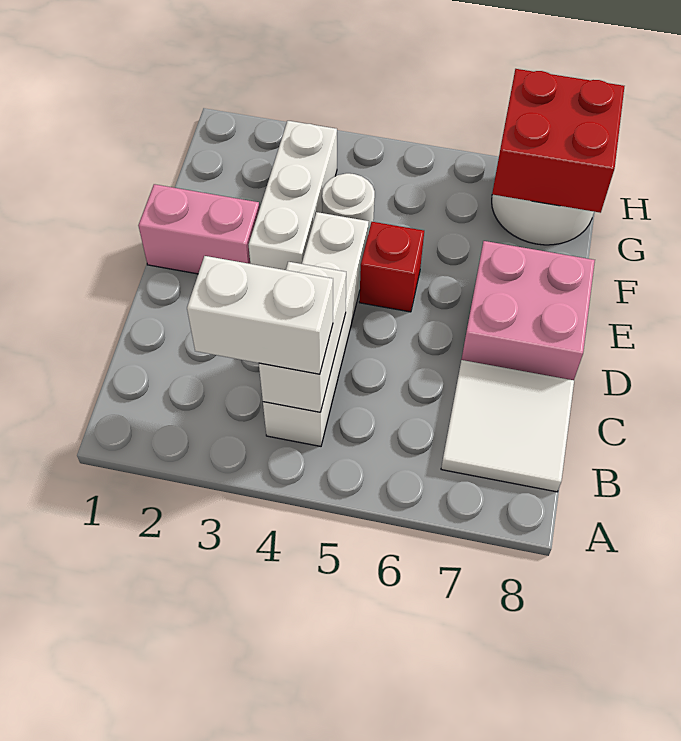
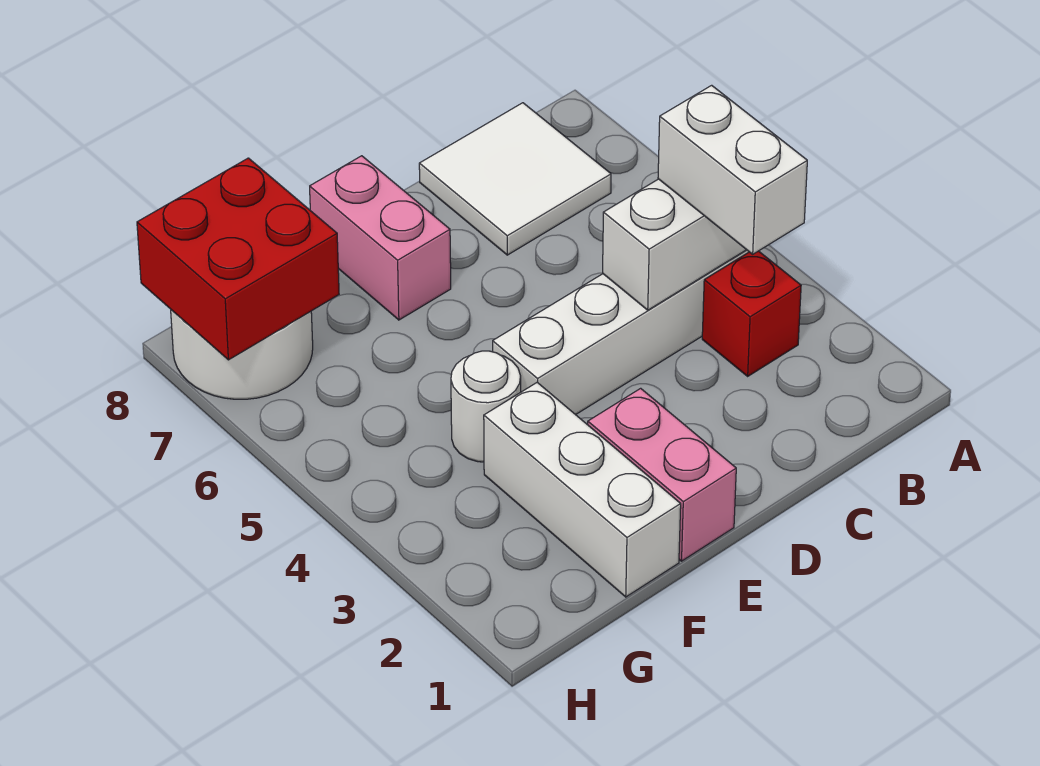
pink brick D7:E8 level 1 -> pink brick E7:E8 level 1
white brick E3:G3 level 1 -> white brick F1:F3 level 1
red brick E5 level 1 -> red brick B3 level 1

